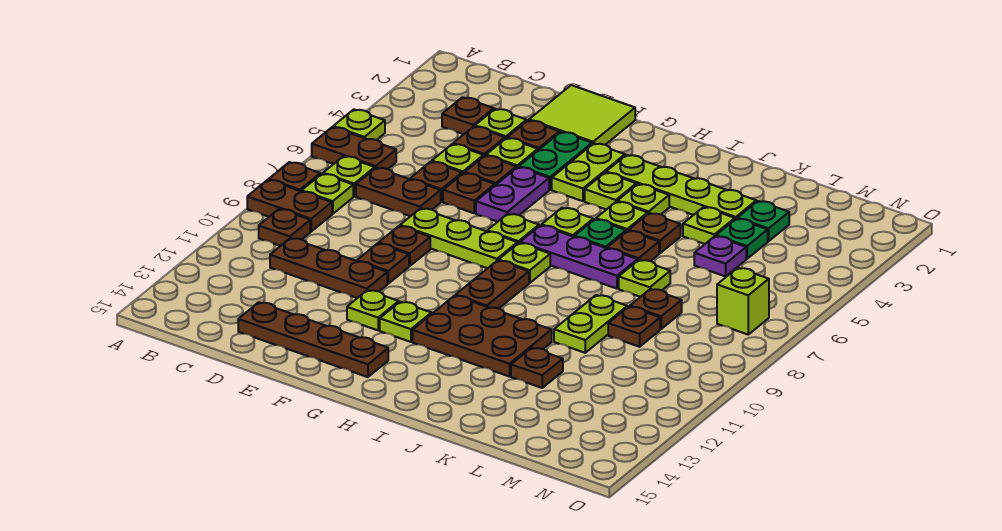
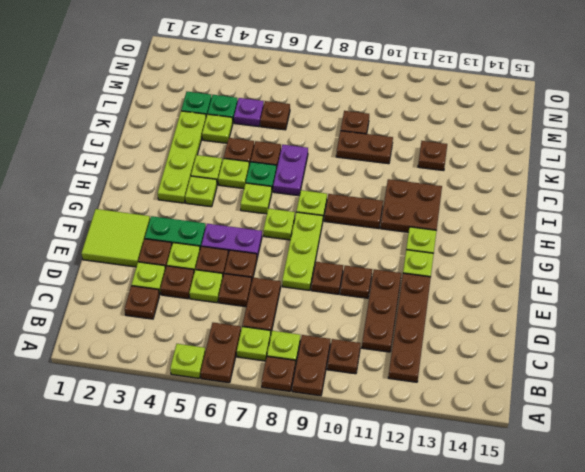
brown plate D14:G14 level 1 -> brown plate B12:E12 level 1
lime plate G3:G4 level 1 -> none
purple plate H7:J7 level 1 -> purple plate I7:J7 level 1
brown plate H11:J12 level 1 -> brown plate H11:I12 level 1
lime plate K7 level 1 -> none
lime plate K9:K10 level 1 -> brown plate K9:K10 level 1
brown plate L8 level 1 -> brown plate L6 level 1
lime brick N7 level 1 -> none

